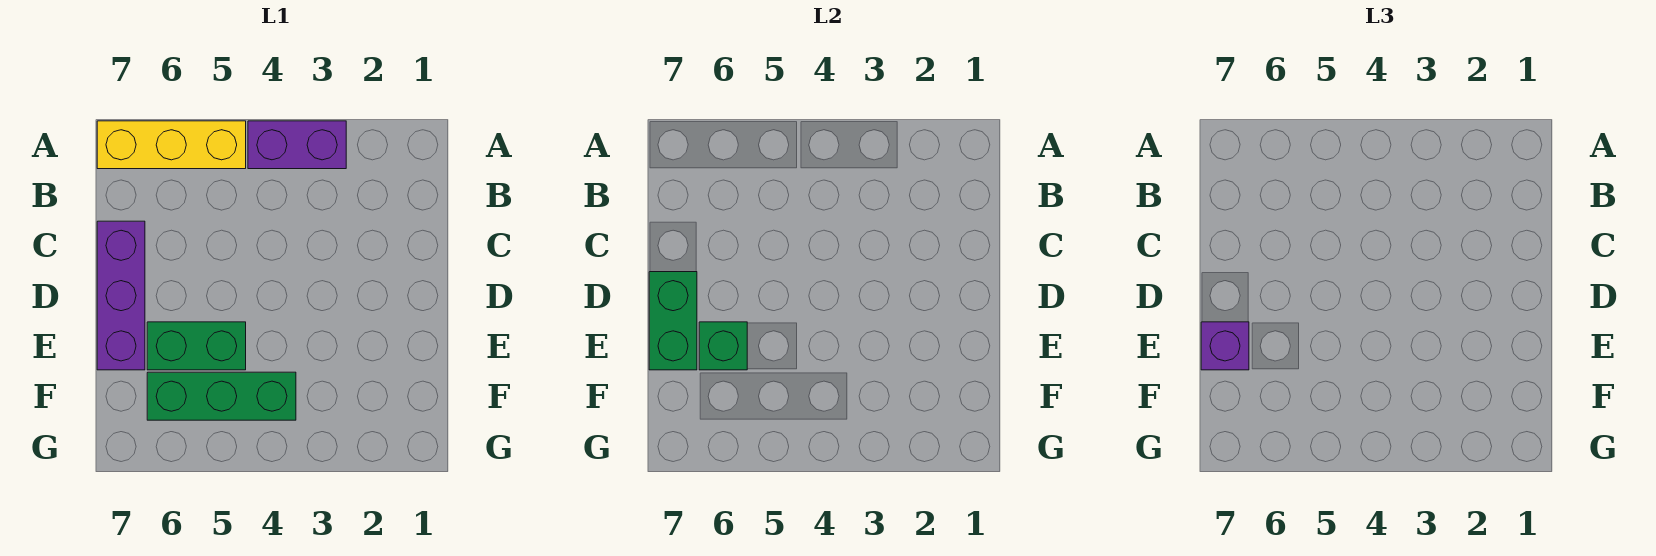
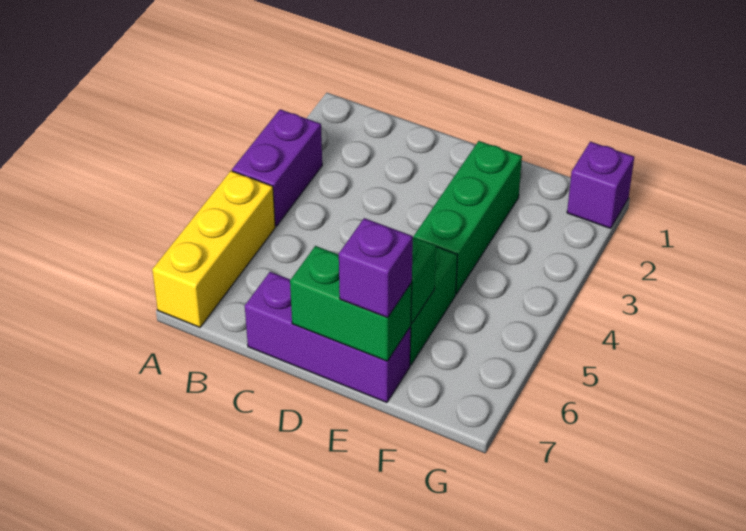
green brick F4:F6 level 1 -> green brick E2:E4 level 1
none -> purple brick G1 level 1

